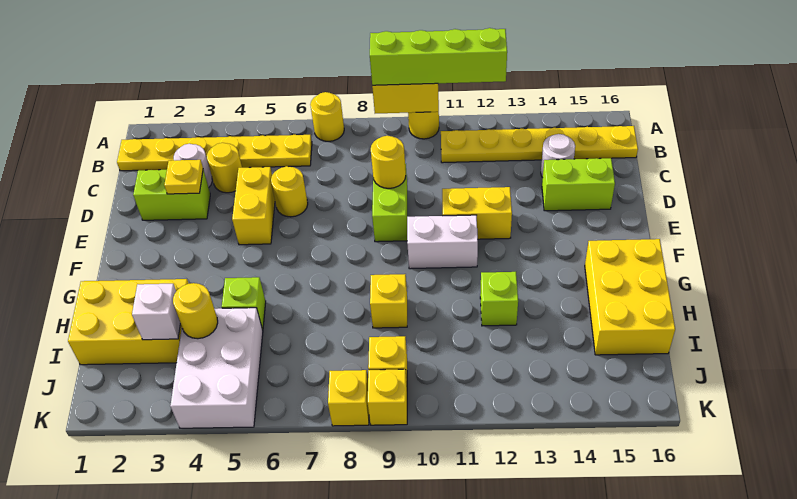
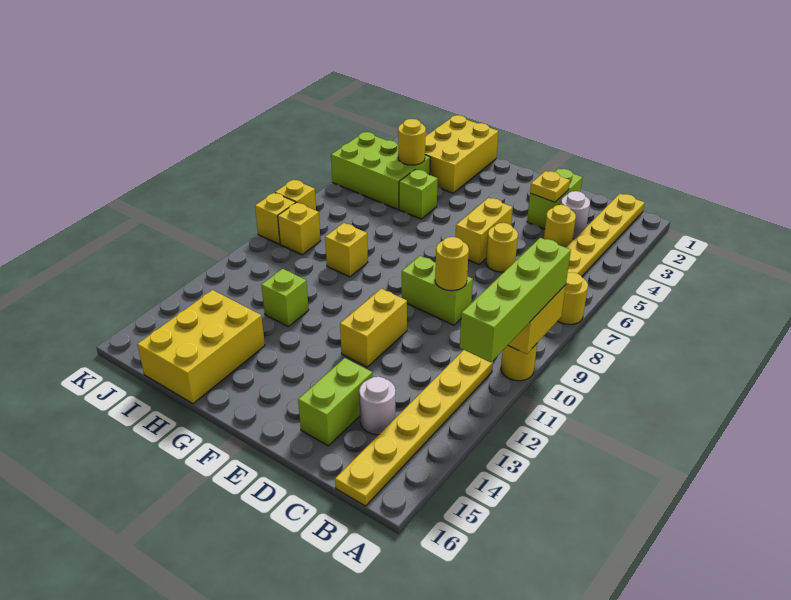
yellow brick D5:E5 level 1 -> yellow brick E5:E6 level 1
white brick F10:F11 level 1 -> none
yellow brick G15:I16 level 1 -> yellow brick H14:I16 level 1
white brick I3 level 2 -> none
white brick I4:K5 level 1 -> lime brick I4:K5 level 1

